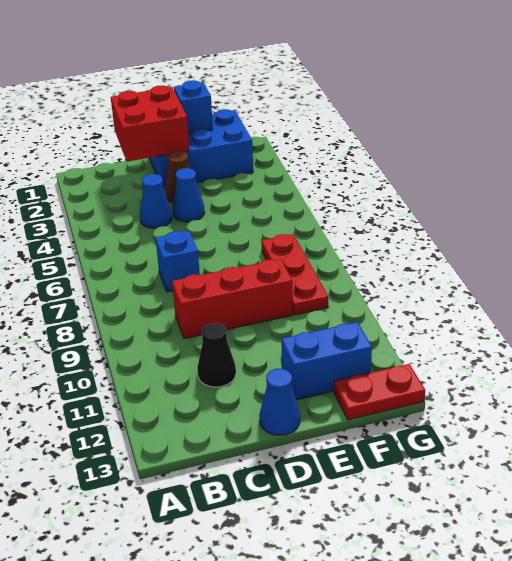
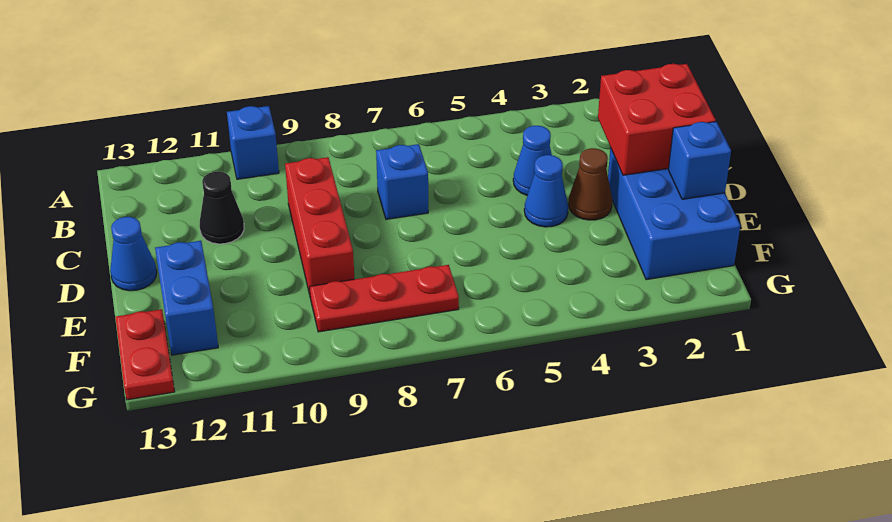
none -> blue brick A10 level 1

